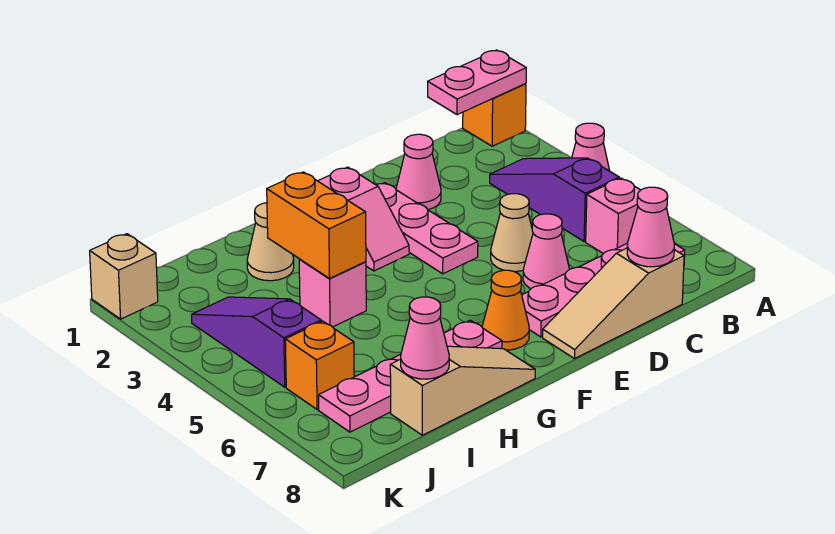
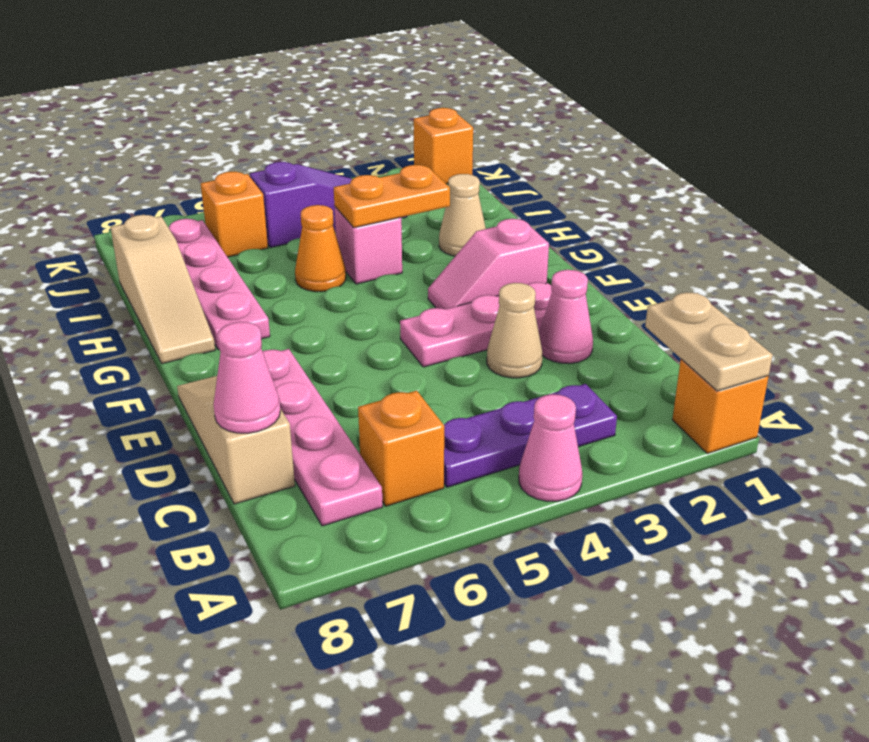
pink plate A1:B1 level 2 -> tan plate A1:B1 level 2
purple slope B3:B5 level 1 top 5 -> purple plate B3:B5 level 1
pink brick B6 level 1 -> orange brick B6 level 1
tan cone D5 level 1 -> tan cone D3 level 1
pink cone D6 level 1 -> none
orange cone F7 level 1 -> orange cone H5 level 1
orange brick H3:H4 level 2 -> orange plate H3:H4 level 2
pink cone I8 level 2 -> none
tan brick K1 level 1 -> orange brick K1 level 1

